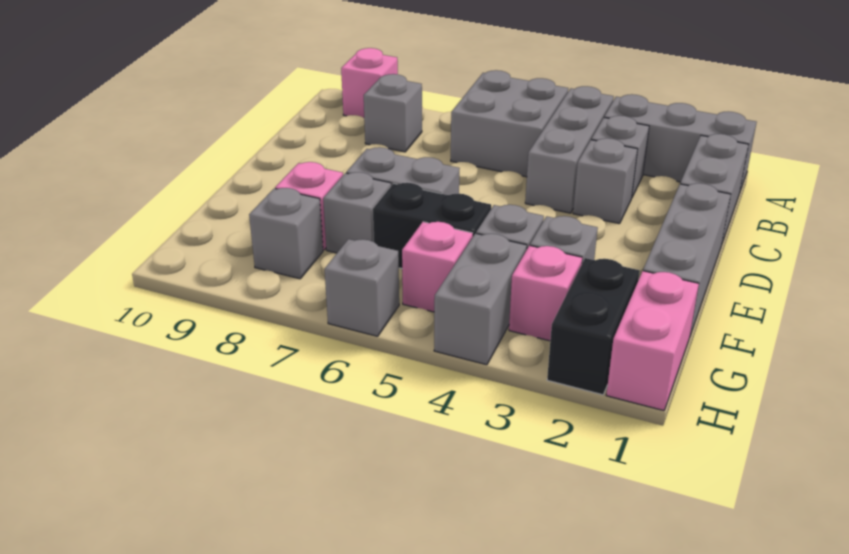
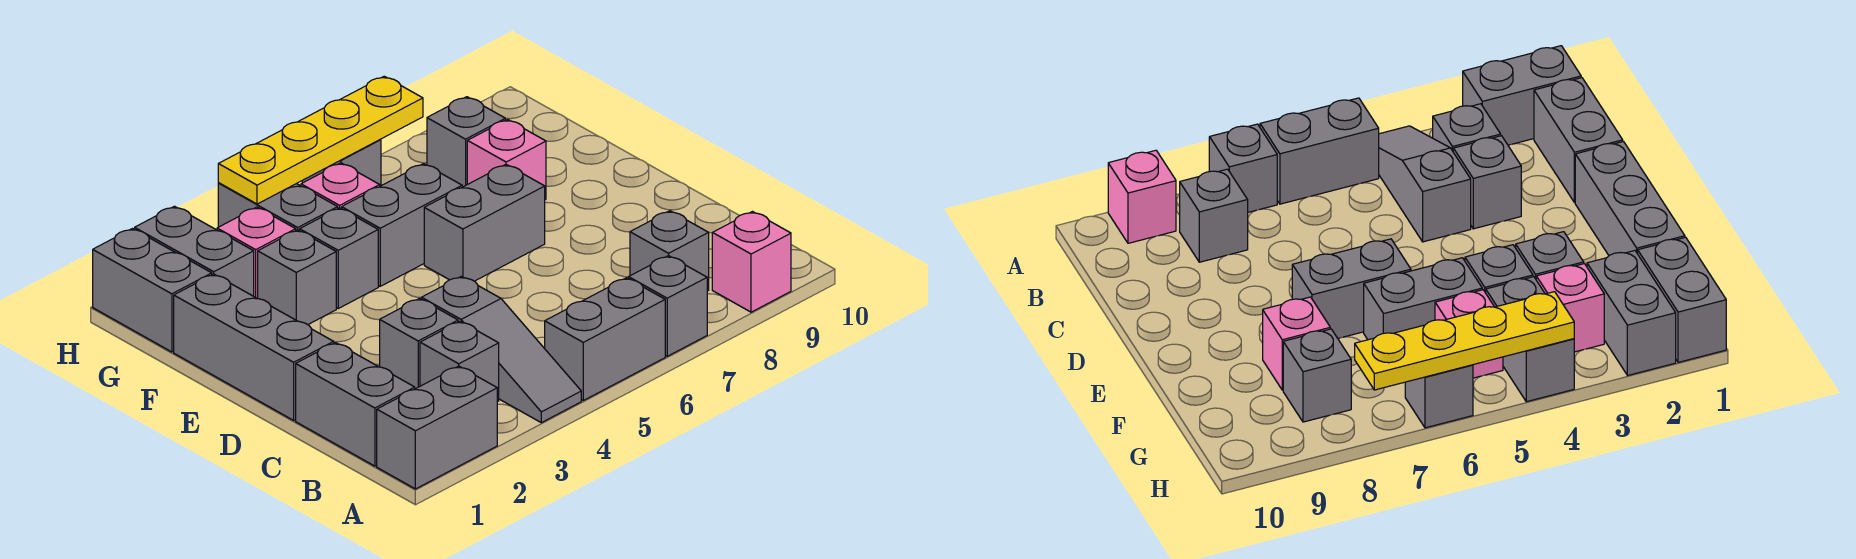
grey brick A1:A3 level 1 -> grey brick A1:A2 level 1
grey brick A4:C4 level 1 -> grey slope A4:C4 level 1 top C
grey brick A5:B6 level 1 -> grey brick A5:A6 level 1
black brick F5:F6 level 1 -> grey brick F5:F6 level 1
grey brick F7 level 1 -> grey brick A7 level 1
pink brick G1:H1 level 1 -> grey brick G1:H1 level 1
black brick G2:H2 level 1 -> grey brick G2:H2 level 1
none -> yellow plate H4:H7 level 2

